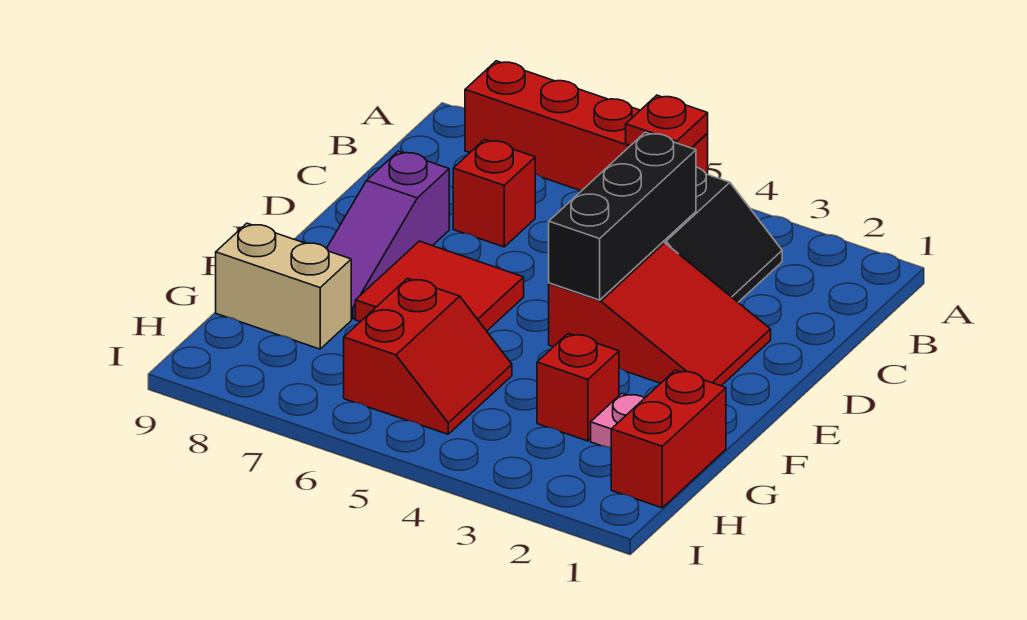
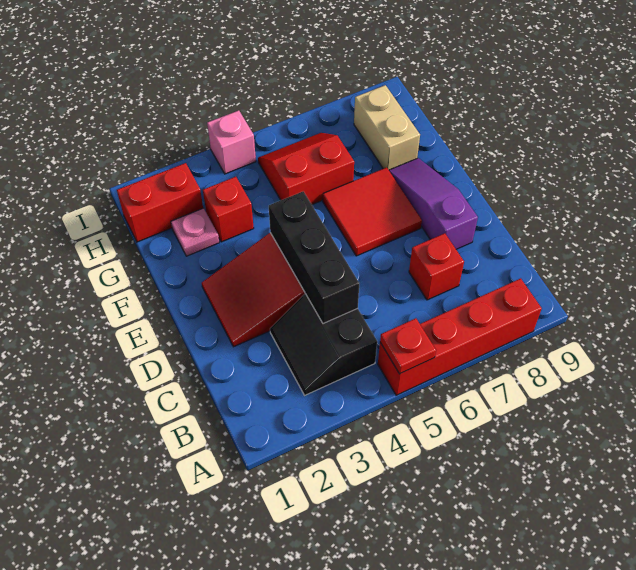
red brick G1:H1 level 1 -> red brick H1:H2 level 1
red slope G5:H6 level 1 top 6 -> red slope G5:H6 level 1 top G
tan brick G8:G9 level 1 -> tan brick G8:H8 level 1
none -> pink brick I4 level 1

